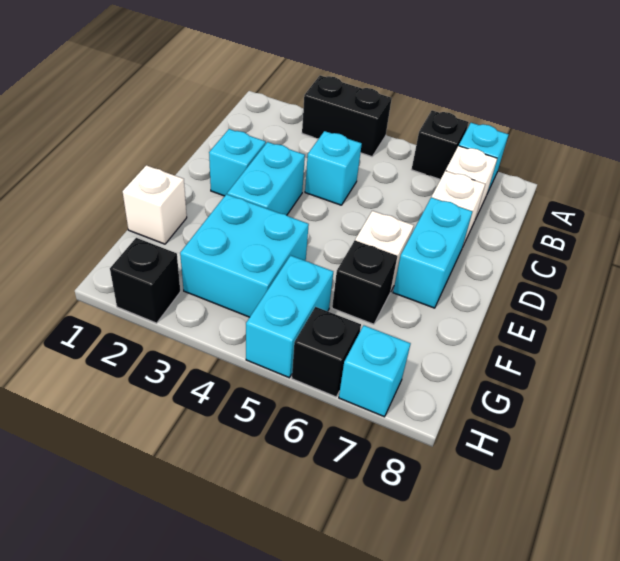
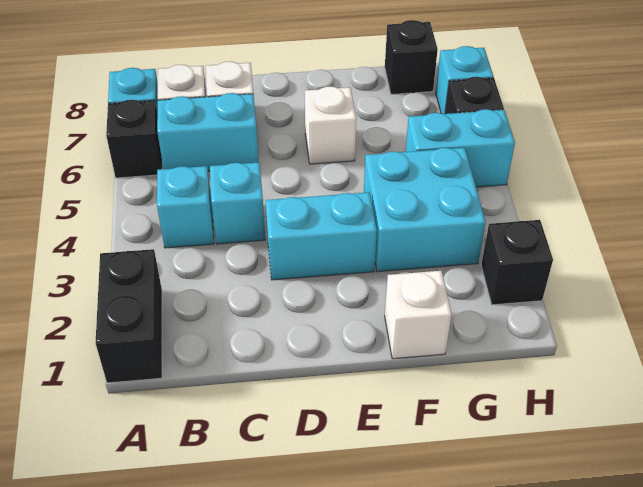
black brick A3:A4 level 1 -> black brick A1:A2 level 1
cyan brick D2 level 1 -> cyan brick B4 level 1
cyan brick D7:E7 level 1 -> cyan brick B6:C6 level 1
black brick F6 level 1 -> black brick G8 level 1

